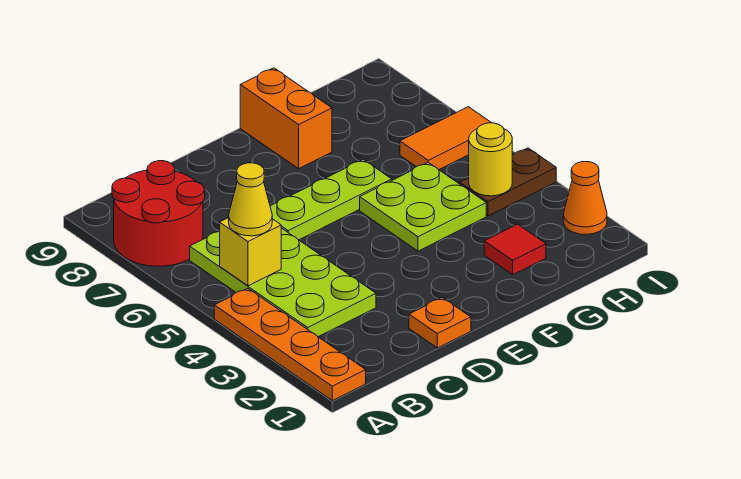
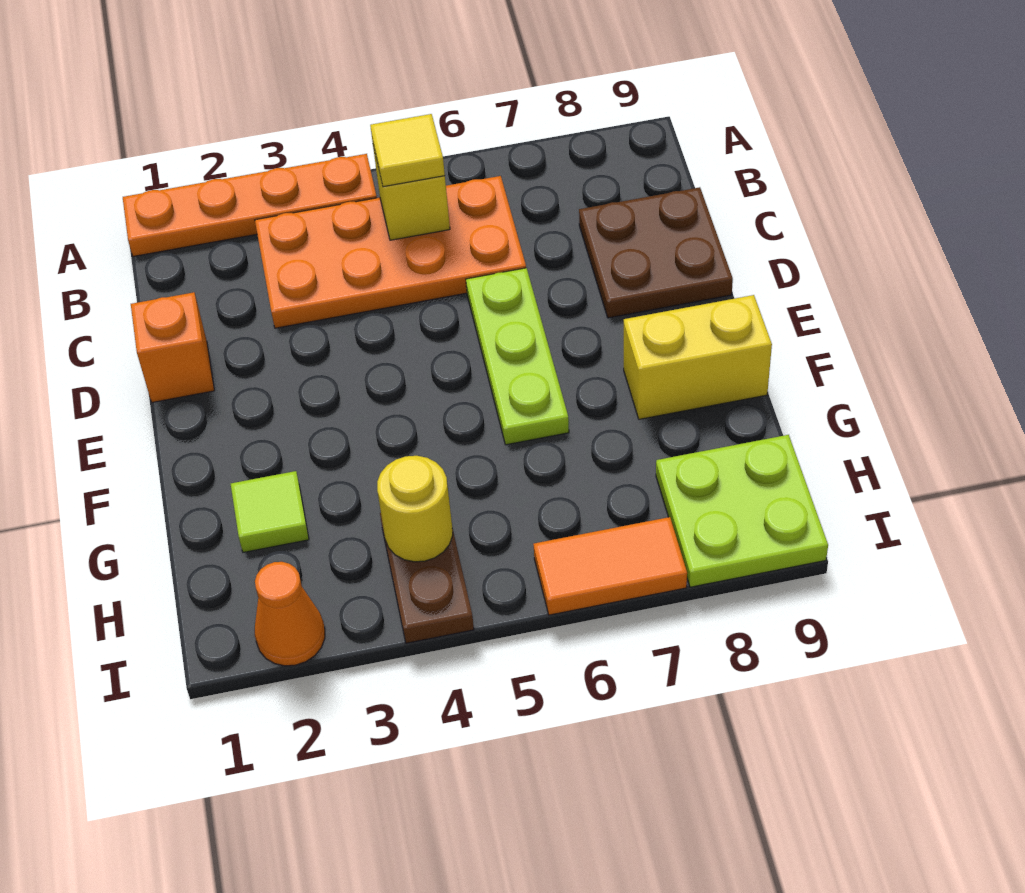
red round brick A7:B8 level 1 -> none
lime plate B3:C6 level 1 -> orange plate B3:C6 level 1
yellow cone B5 level 3 -> yellow tile B5 level 3
none -> brown plate C8:D9 level 1
orange plate D1 level 1 -> orange brick D1 level 1
lime plate F4:G5 level 1 -> lime plate H8:I9 level 1
orange brick F8:F9 level 1 -> yellow brick F8:F9 level 1
red tile G2 level 1 -> lime tile G2 level 1
orange tile H6:I6 level 1 -> orange tile I6:I7 level 1

